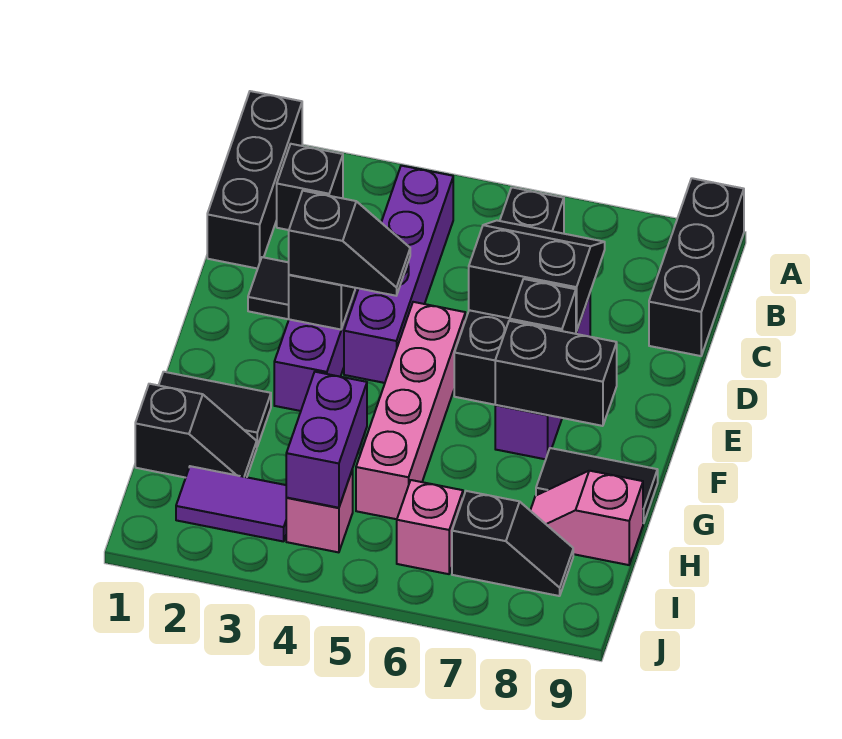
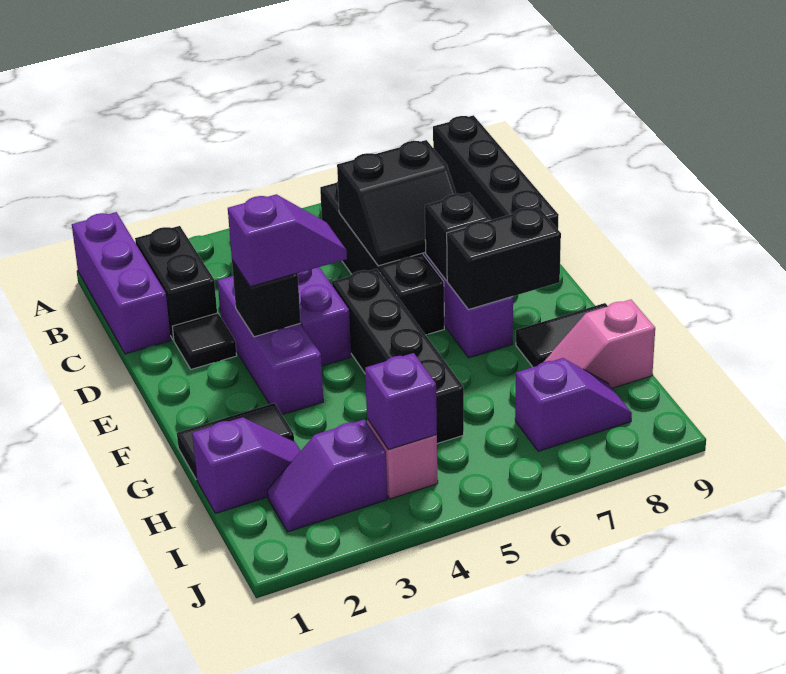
black brick A1:C1 level 1 -> purple brick A1:C1 level 1
black brick A9:C9 level 1 -> black brick A9:D9 level 1
black brick B2 level 1 -> black brick B2:C2 level 1
black slope C6:D7 level 2 top D -> black slope C6:D7 level 2 top C
black slope E3:E4 level 3 top 3 -> purple slope E3:E4 level 3 top 3
pink brick E5:H5 level 1 -> black brick E5:H5 level 1
black slope H1:H2 level 1 top 1 -> purple slope H1:H2 level 1 top 1
purple brick H4:I4 level 2 -> purple brick I4 level 2
purple tile I2:I3 level 1 -> purple slope I2:I3 level 1 top 3
pink brick I6 level 1 -> none
black slope I7:I8 level 1 top 7 -> purple slope I7:I8 level 1 top 7

